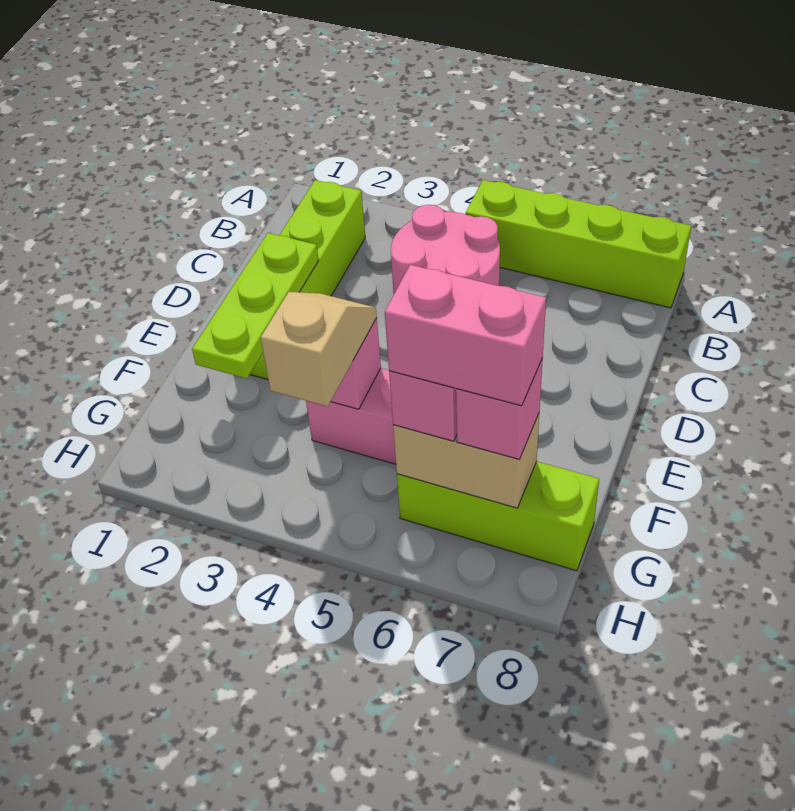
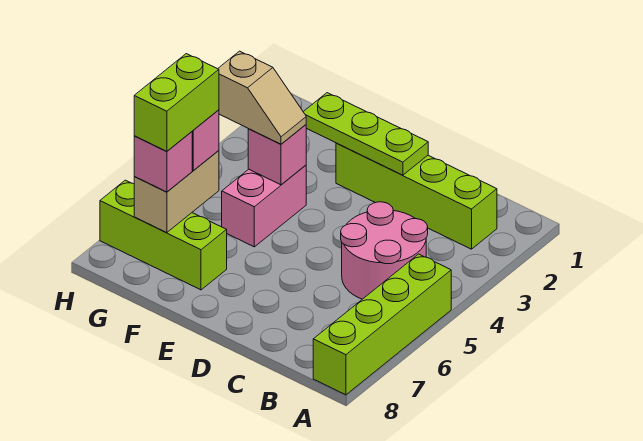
lime brick G6:G8 level 1 -> lime brick F7:H7 level 1
pink brick G6:G7 level 4 -> lime brick G6:G7 level 4

